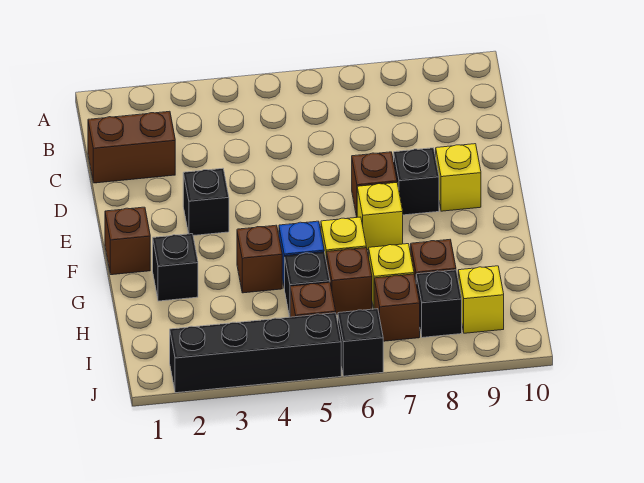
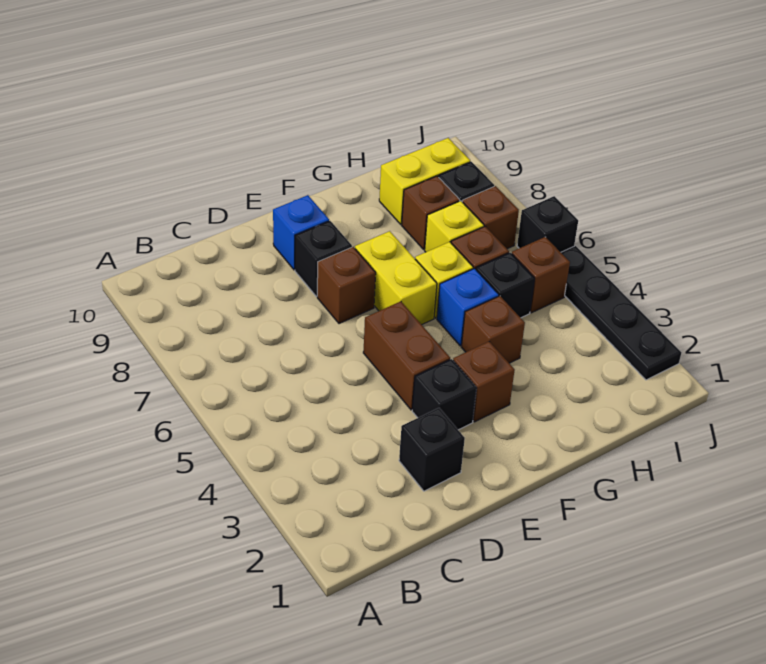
brown brick C1:C2 level 1 -> brown brick E4:E5 level 1
yellow brick E9 level 1 -> blue brick E9 level 1
brown brick F1 level 1 -> brown brick F3 level 1
yellow brick F7 level 1 -> yellow brick F6:F7 level 1
black brick G2 level 1 -> black brick D2 level 1
yellow brick I9 level 1 -> yellow brick H9:I9 level 1
black brick J2:J5 level 1 -> black plate J2:J5 level 1

